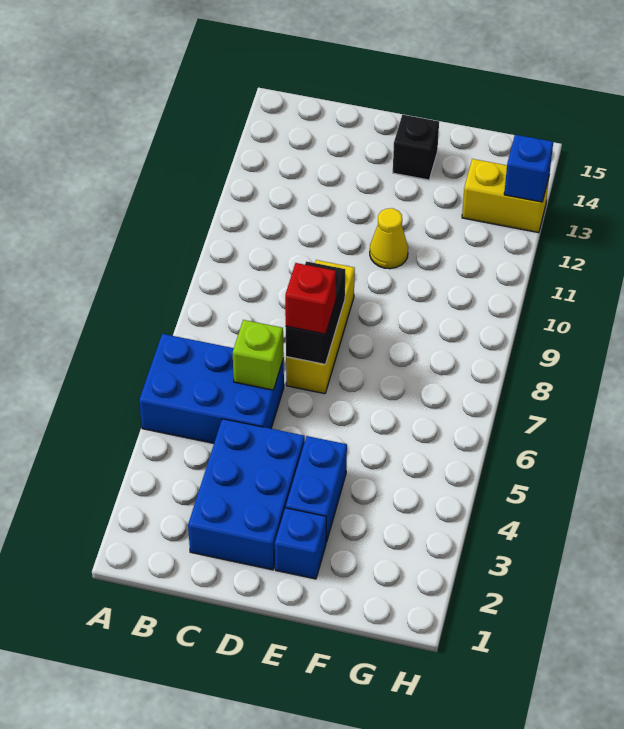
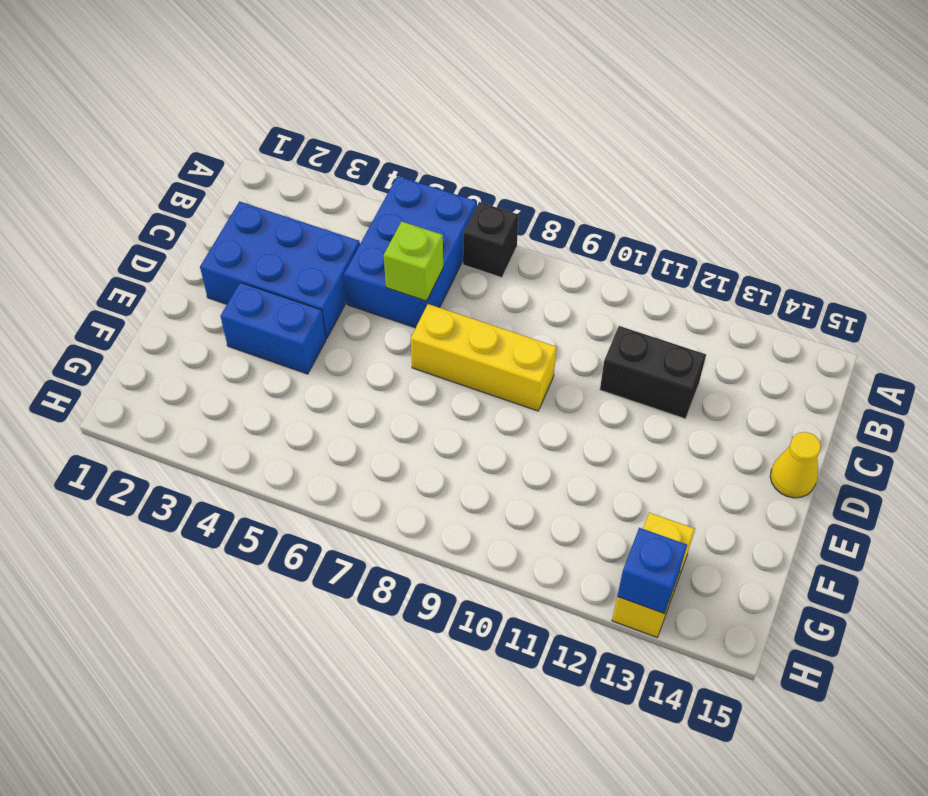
black brick D7:D8 level 2 -> black brick C11:C12 level 1
red brick D7 level 3 -> none
blue brick E2 level 1 -> none
yellow cone E11 level 1 -> yellow cone D15 level 1
black brick E14 level 1 -> black brick A7 level 1

